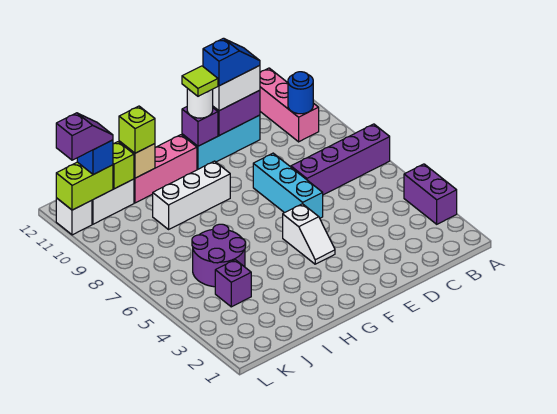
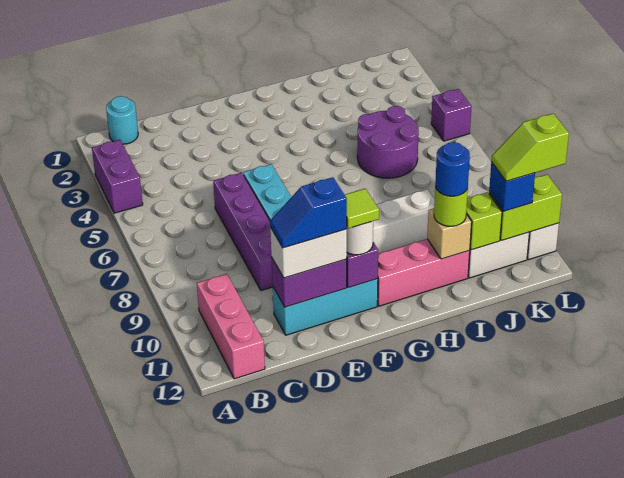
purple brick A7:D7 level 1 -> purple brick D6:D9 level 1
none -> cyan round brick B1 level 1
blue round brick B10 level 2 -> blue round brick I11 level 4
white slope F4:F5 level 1 top 5 -> none
lime brick I11 level 3 -> lime round brick I11 level 3
purple brick J4 level 1 -> purple brick L5 level 1
purple slope K11:L11 level 4 top L -> lime slope K11:L11 level 4 top L

